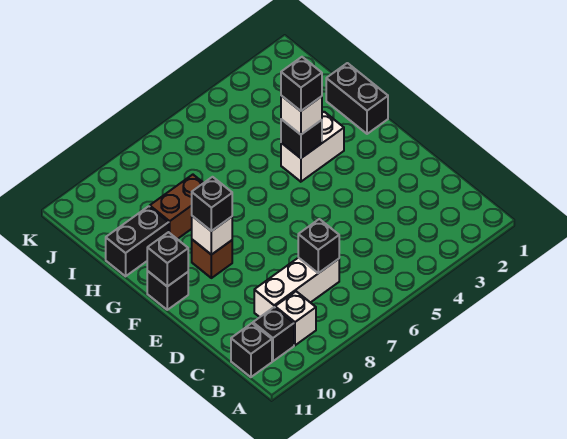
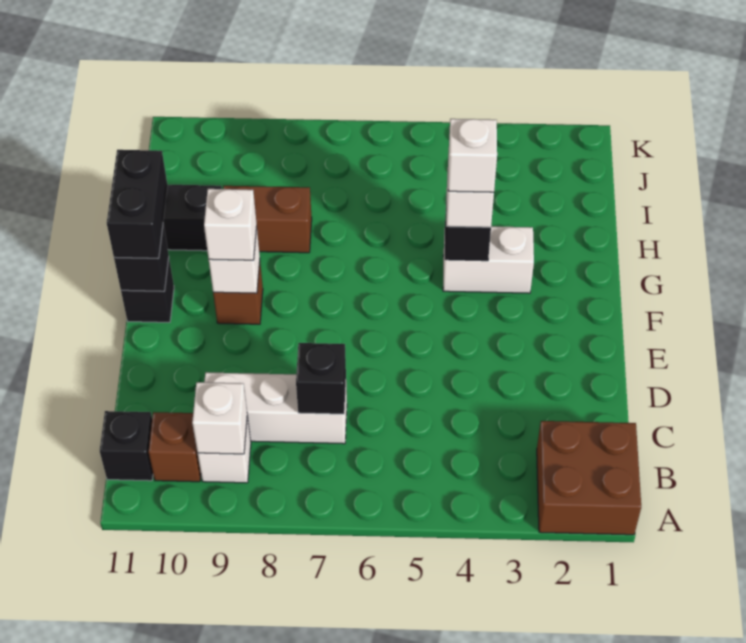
none -> brown brick A1:B2 level 1
none -> white brick B9 level 2
black brick B10 level 1 -> brown brick B10 level 1
black brick F9 level 3 -> white brick F9 level 3
black brick G1:H1 level 1 -> black brick F11:G11 level 3
black brick G4 level 4 -> white brick G4 level 4

